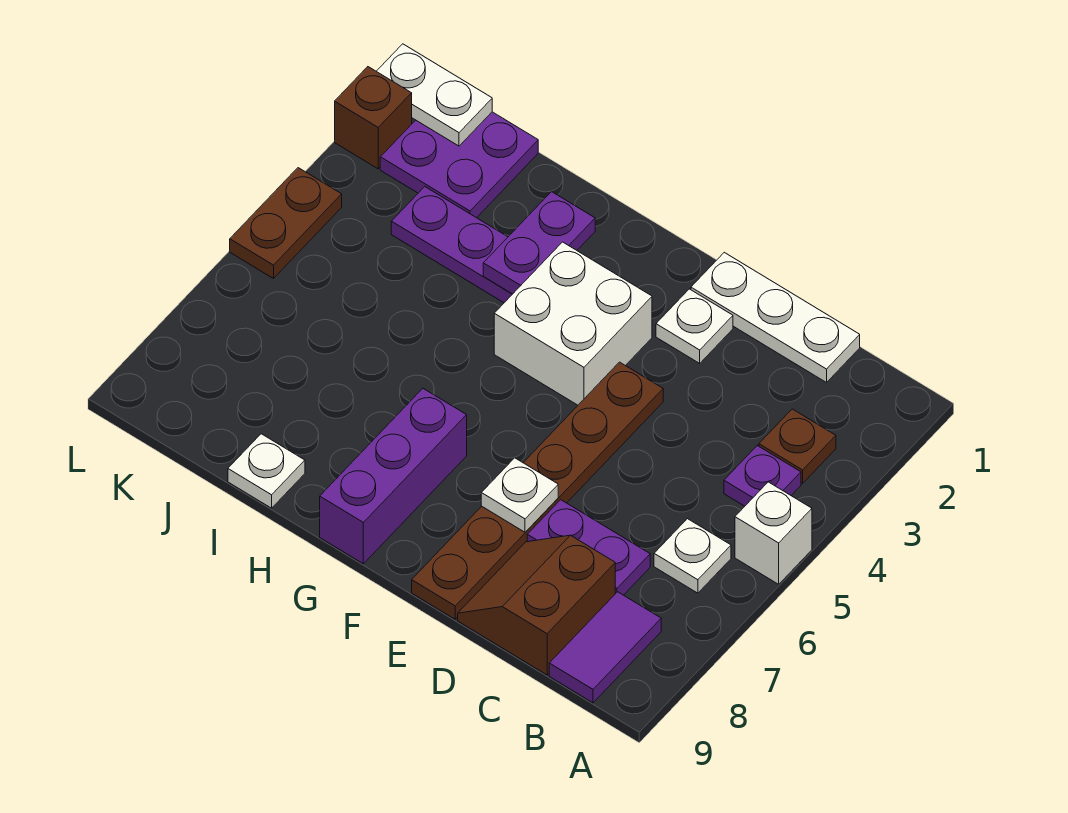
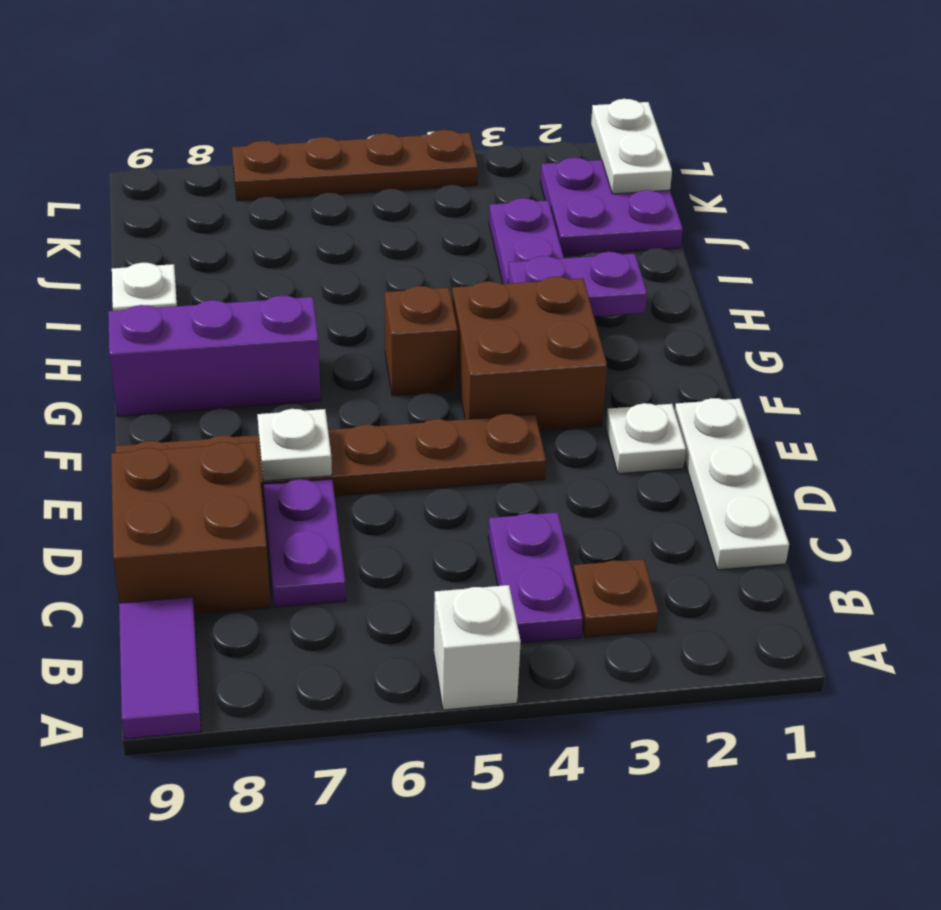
purple plate B4 level 1 -> purple plate B4:C4 level 1
white plate B6 level 1 -> none
purple tile B8:B9 level 1 -> purple tile A9:B9 level 1
brown slope C8:D9 level 1 top C -> brown brick C8:D9 level 1
white brick F3:G4 level 1 -> brown brick F3:G4 level 1
brown brick L2 level 1 -> brown brick G5 level 1
brown plate L4:L5 level 1 -> brown plate L4:L7 level 1

